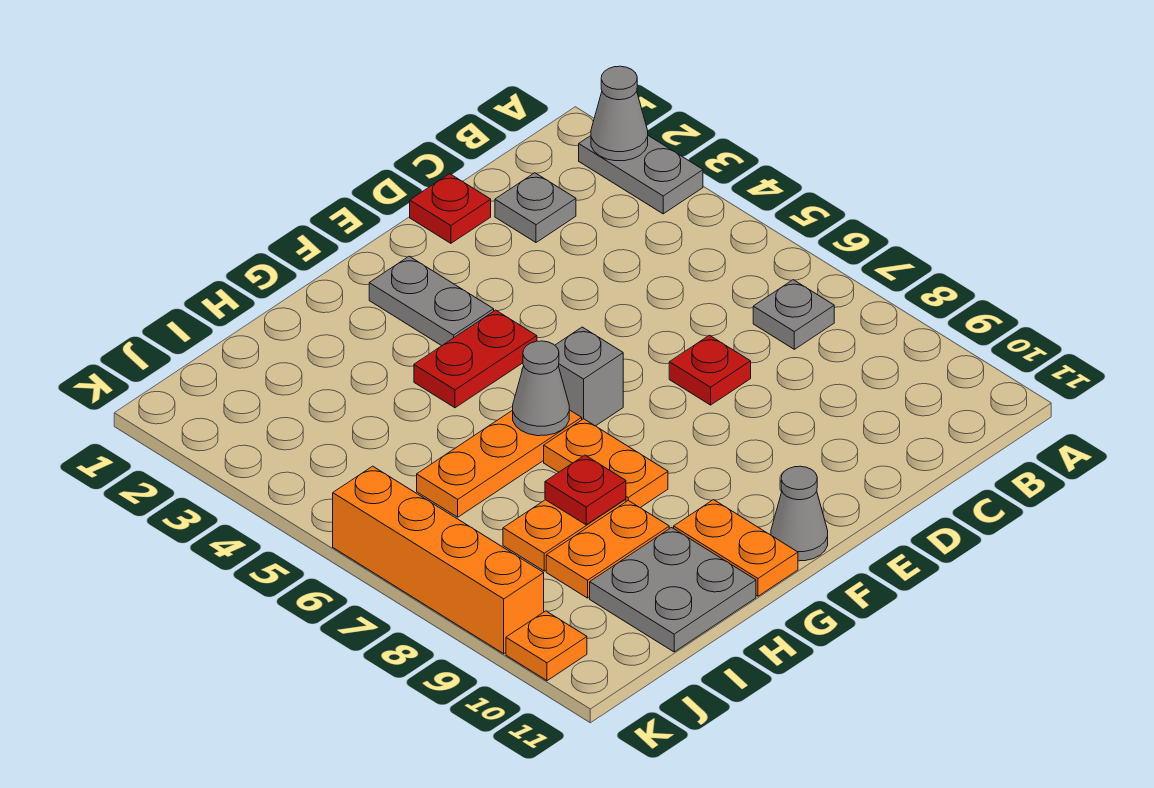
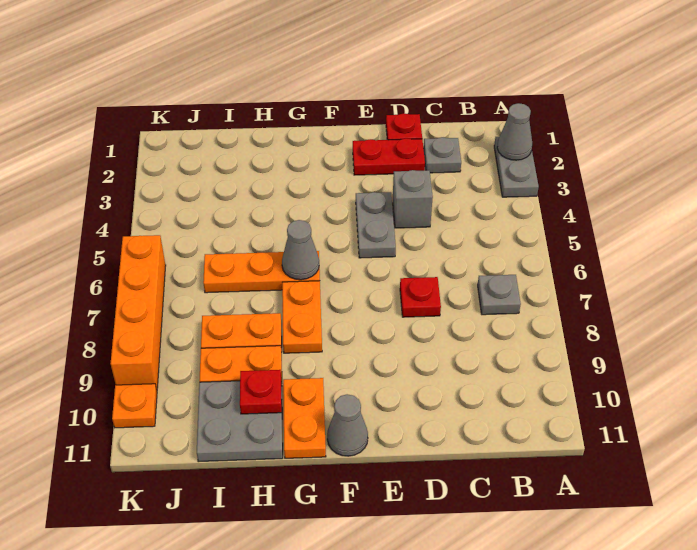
grey plate F2:F3 level 1 -> grey plate E4:E5 level 1
red plate F4:G4 level 1 -> red plate D2:E2 level 1
grey brick F6 level 1 -> grey brick D4 level 1
red plate H8 level 2 -> red plate H10 level 2

